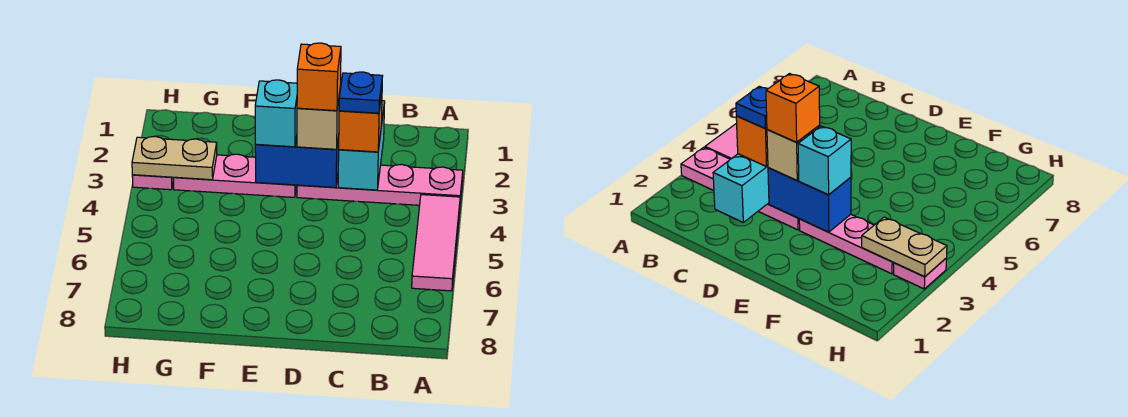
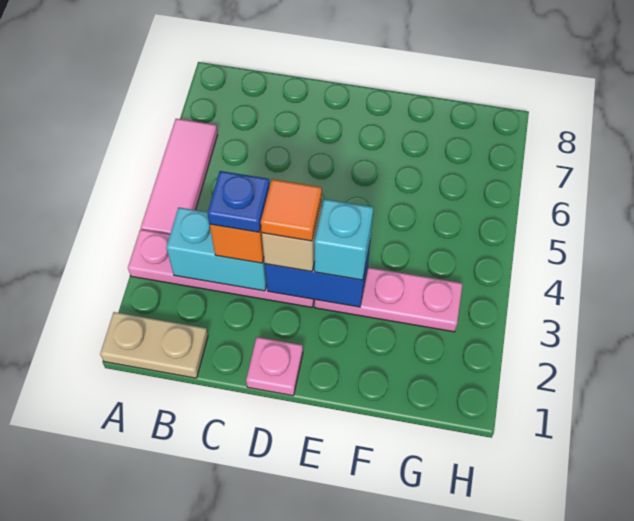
cyan brick C2:C3 level 2 -> cyan brick B3:C3 level 2
orange brick D3 level 4 -> orange tile D3 level 4
tan plate G3:H3 level 2 -> tan plate A1:B1 level 1
pink plate H3 level 1 -> pink plate D1 level 1

